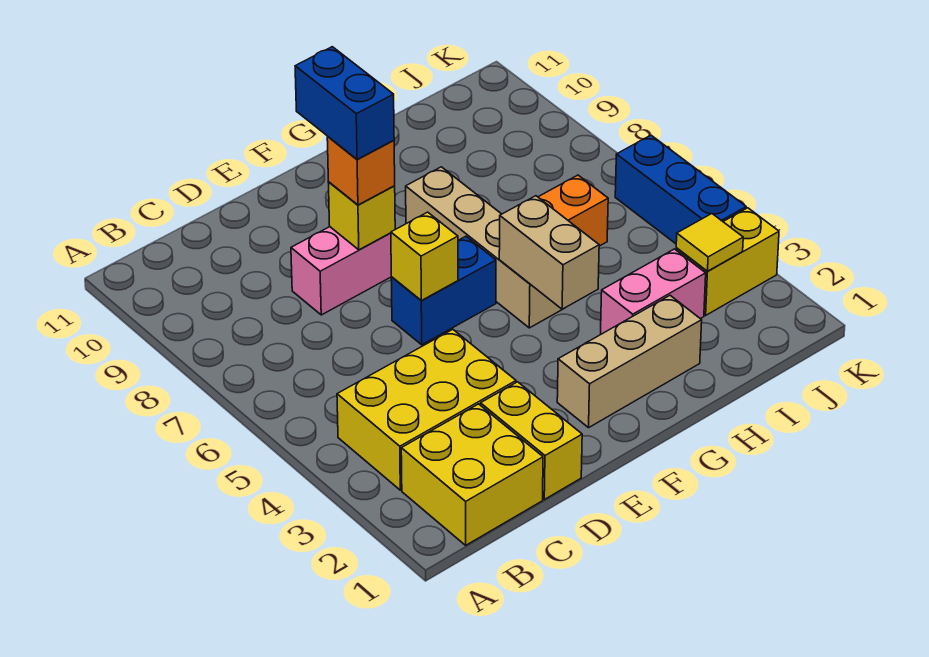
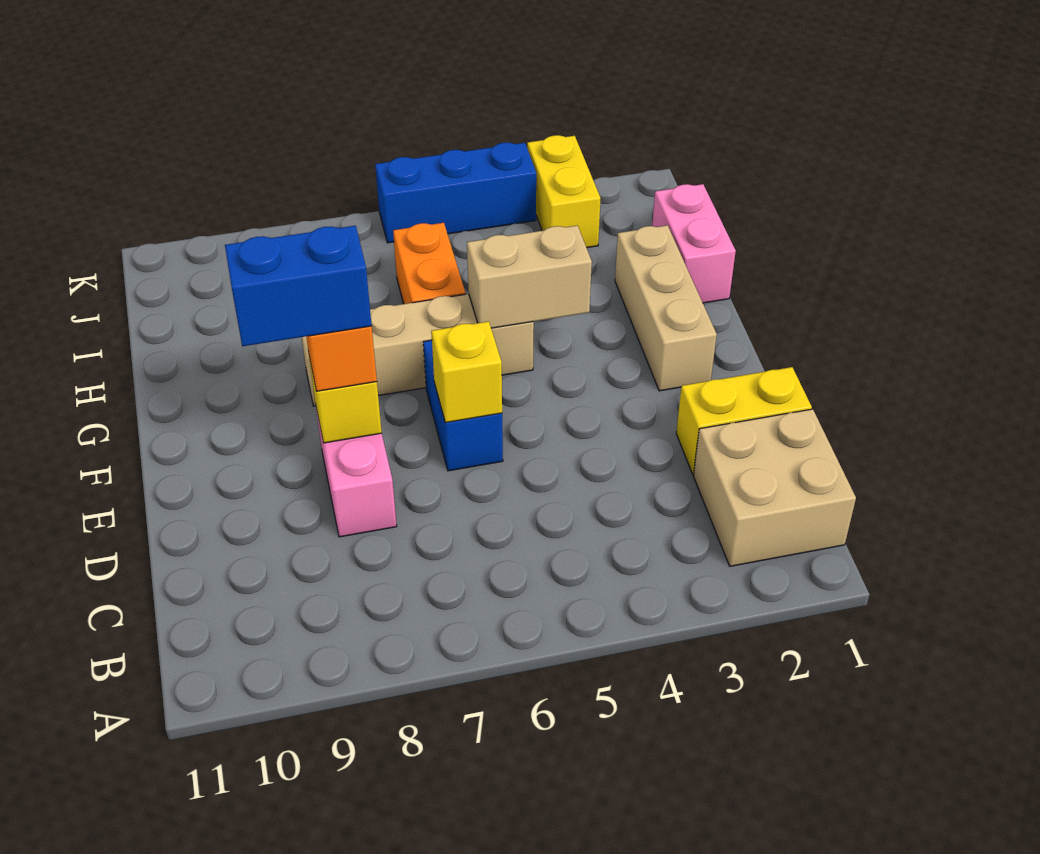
yellow brick B1:C2 level 1 -> tan brick B1:C2 level 1
yellow brick B3:D4 level 1 -> none
pink brick H3:I3 level 1 -> pink brick H1:I1 level 1
yellow tile J3 level 2 -> none

